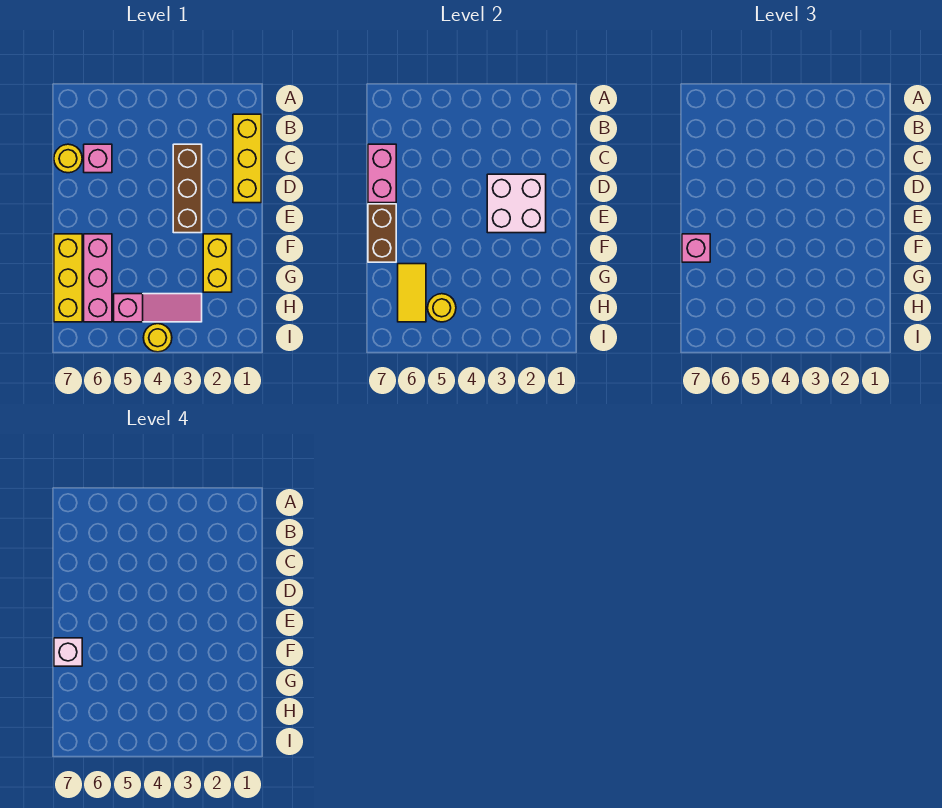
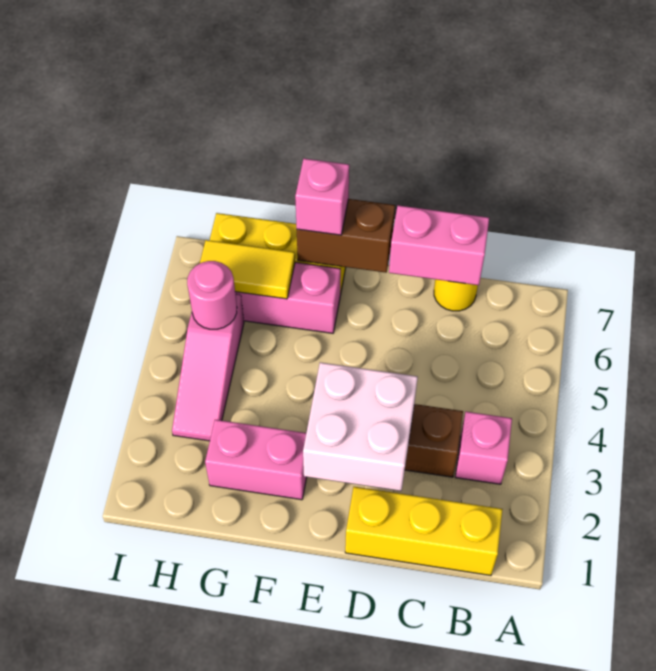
pink brick C6 level 1 -> pink brick B3 level 1
yellow brick F2:G2 level 1 -> pink brick F2:G2 level 1
white brick F7 level 4 -> none
yellow round brick H5 level 2 -> pink round brick H5 level 2
yellow round brick I4 level 1 -> none

